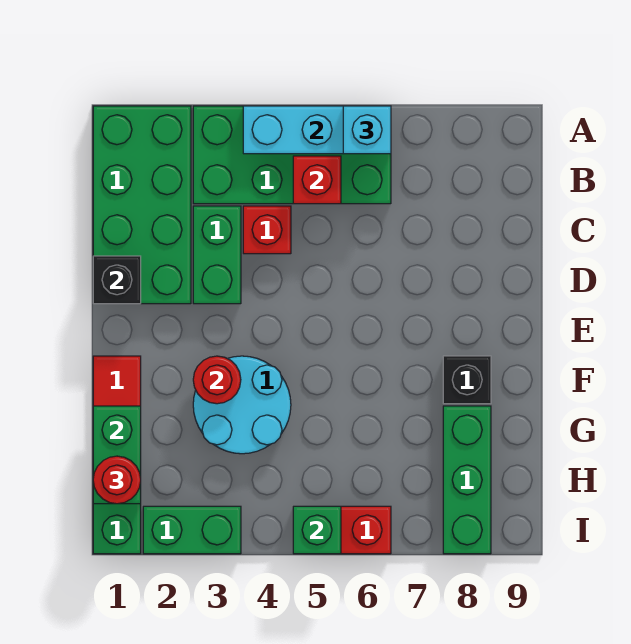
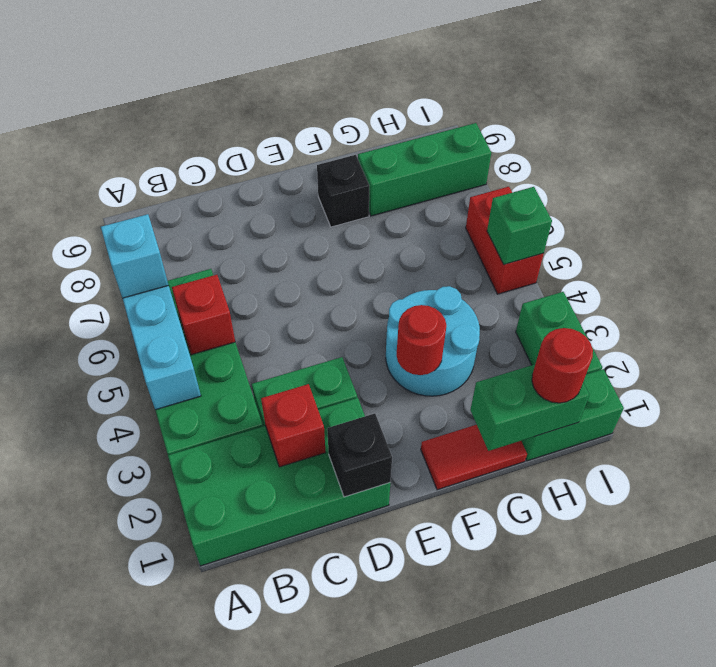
red brick C4 level 1 -> red brick C2 level 2

